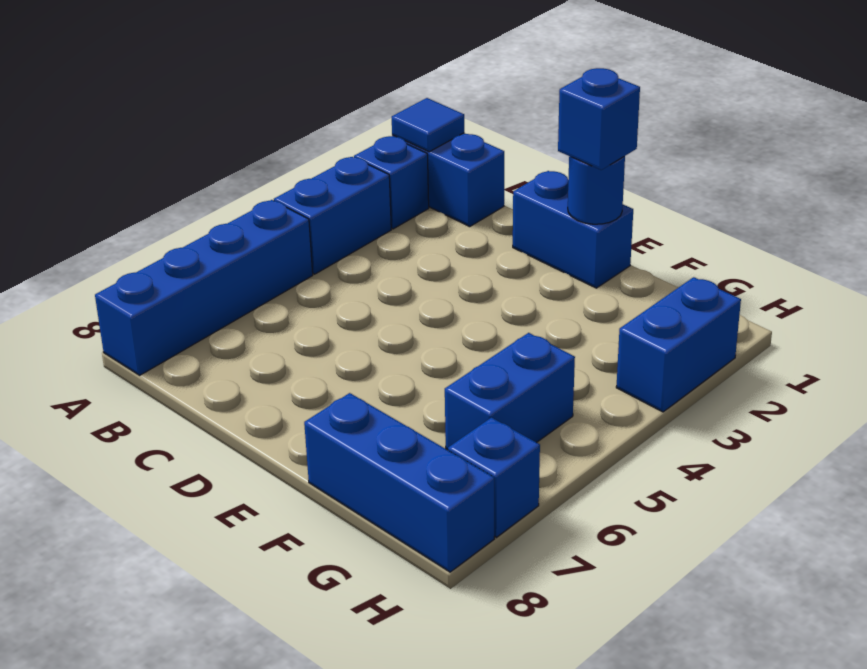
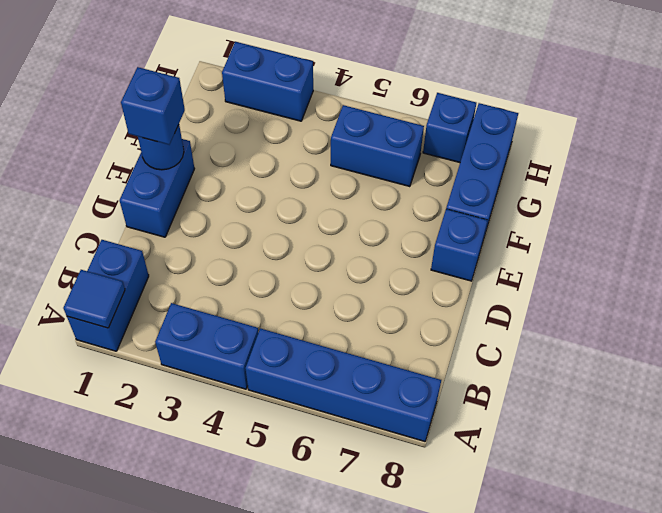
blue brick A2 level 1 -> blue brick E8 level 1

